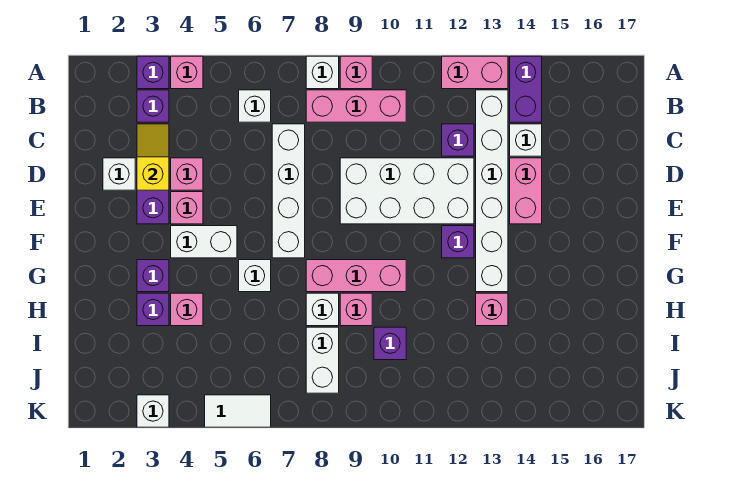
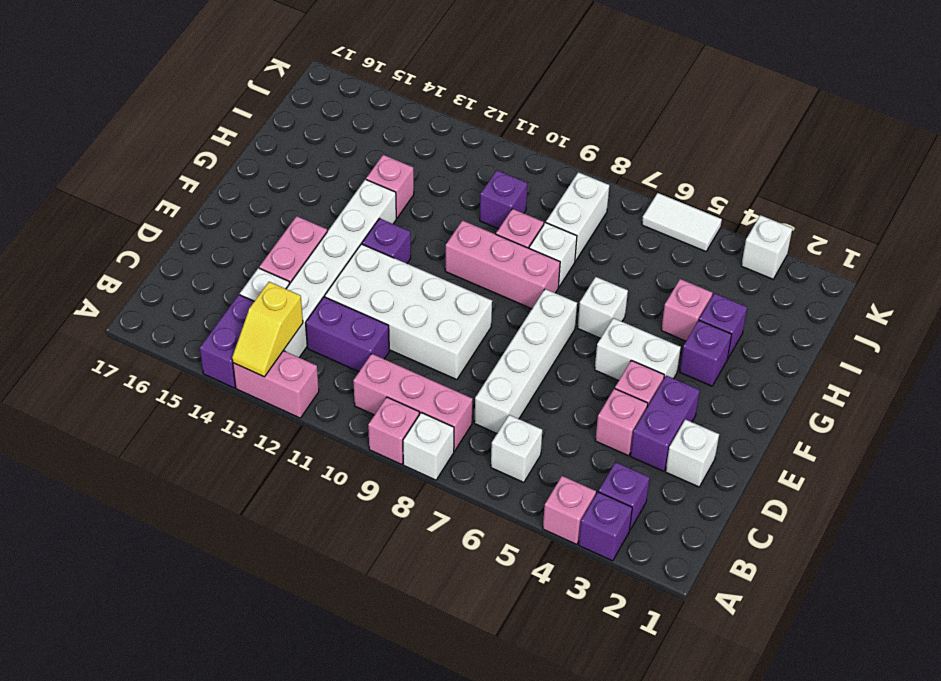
yellow slope C3:D3 level 2 top D -> yellow slope A13:B13 level 2 top B
purple brick C12 level 1 -> purple brick C11:C12 level 1

